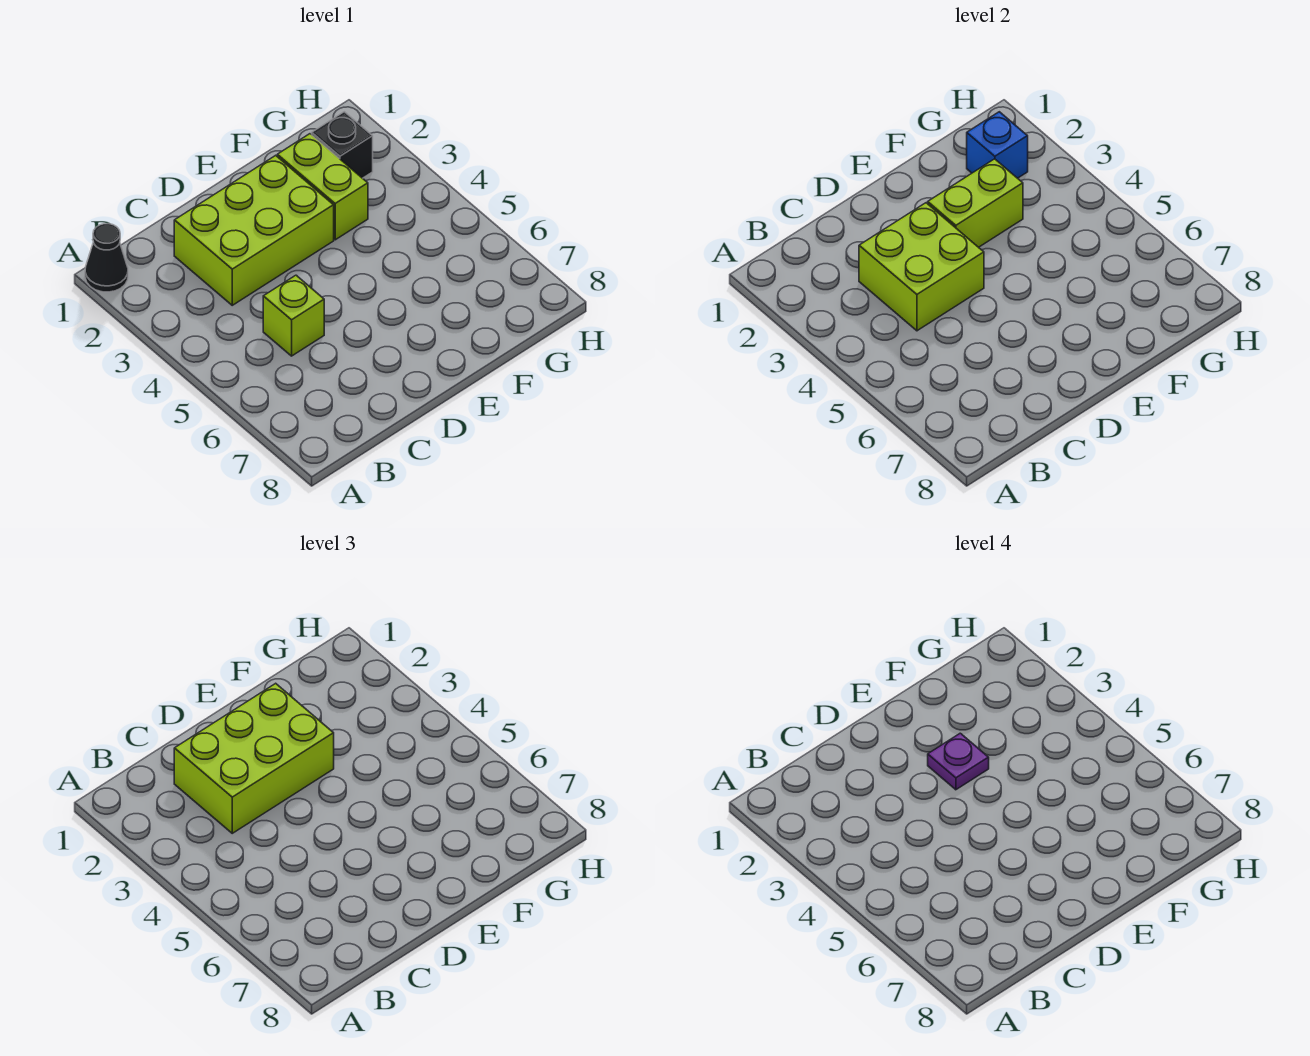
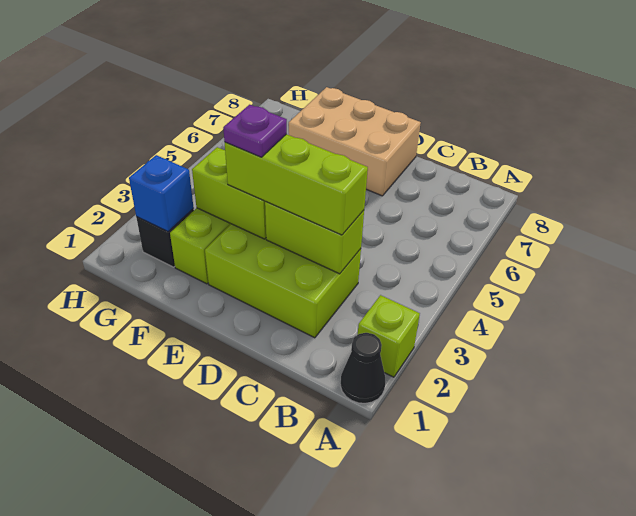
lime brick C2:E3 level 3 -> lime brick C3:E3 level 3
lime brick C3:D4 level 2 -> lime brick C3:D3 level 2
lime brick C5 level 1 -> lime brick A2 level 1
none -> tan brick D7:F8 level 1

